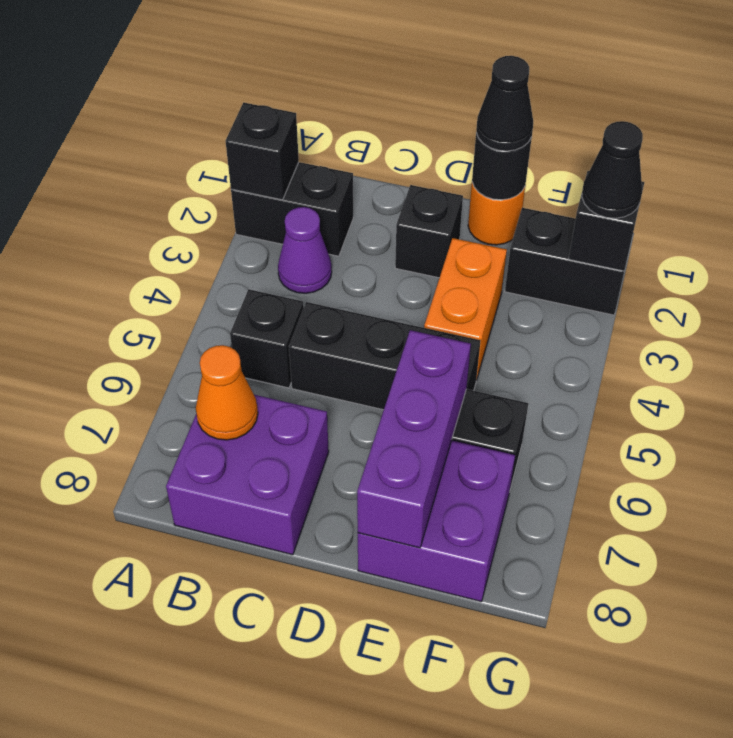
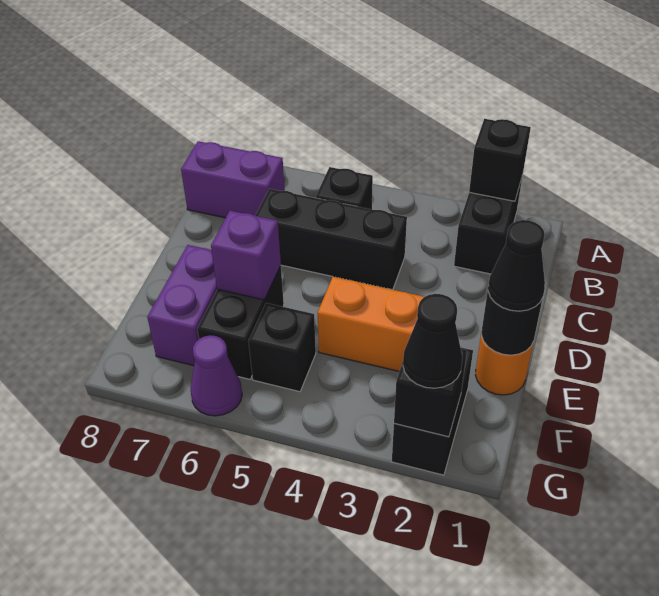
purple cone B3 level 1 -> purple cone G6 level 1
purple brick B7:C8 level 1 -> purple brick B7:B8 level 1
orange cone B7 level 2 -> none
black brick C5:E5 level 1 -> black brick C4:C6 level 1
black brick D2 level 1 -> black brick F5 level 1
purple brick E6:E8 level 2 -> purple brick E6 level 2
purple brick E7:F8 level 1 -> purple brick E7:F7 level 1

